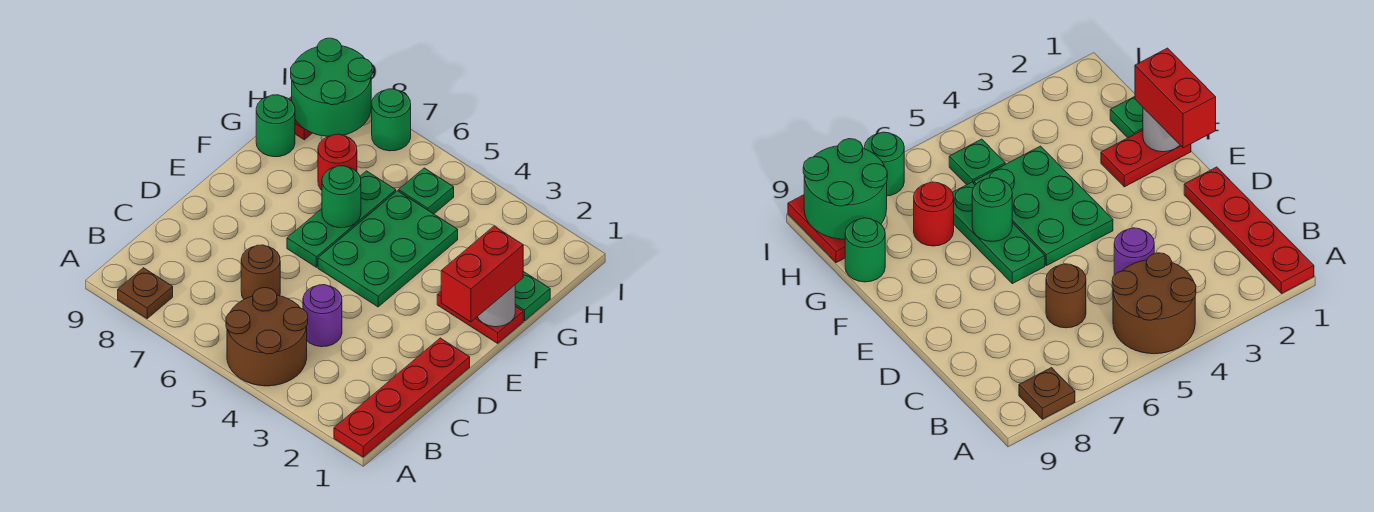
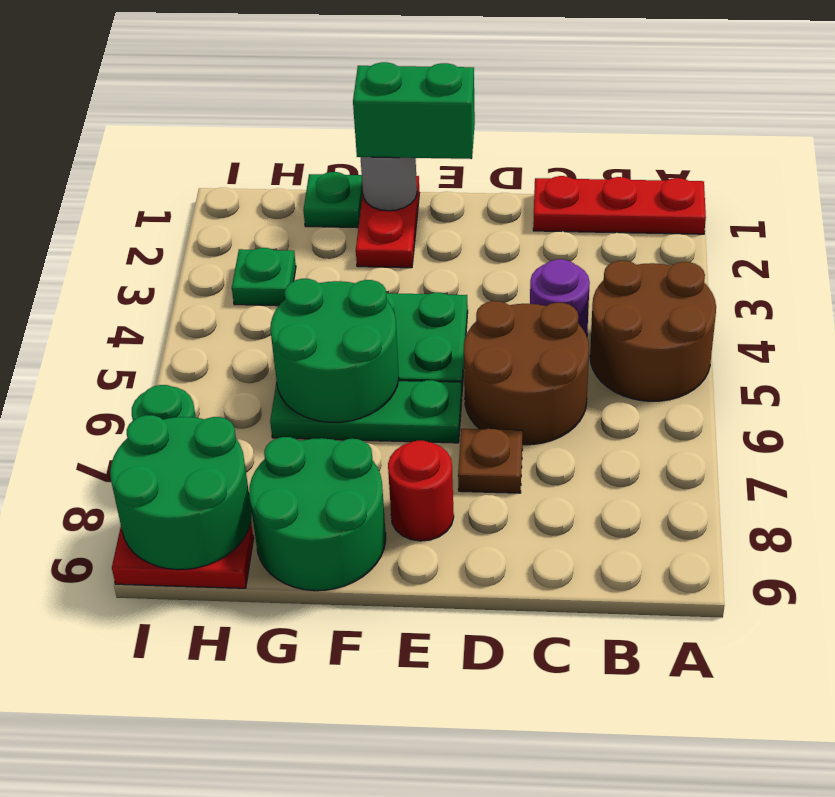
red plate A1:D1 level 1 -> red plate A1:C1 level 1
brown plate A8 level 1 -> brown plate D7 level 1
brown round brick C6 level 1 -> brown round brick C5:D6 level 1
red brick E1:F1 level 3 -> green brick E1:F1 level 3
green round brick F6 level 2 -> green round brick F5:G6 level 2
red round brick G7 level 1 -> red round brick E8 level 1
green round brick G9 level 1 -> green round brick F8:G9 level 1
green plate H5 level 1 -> green plate H3 level 1

